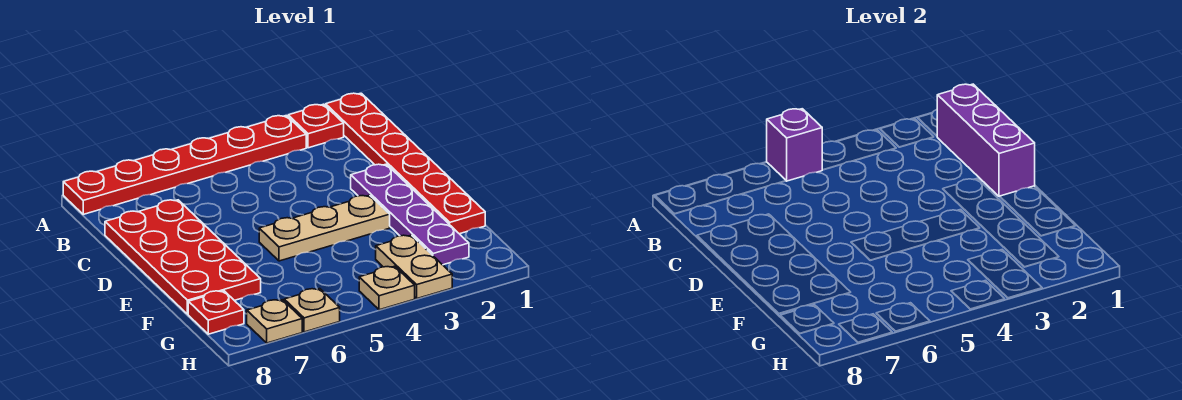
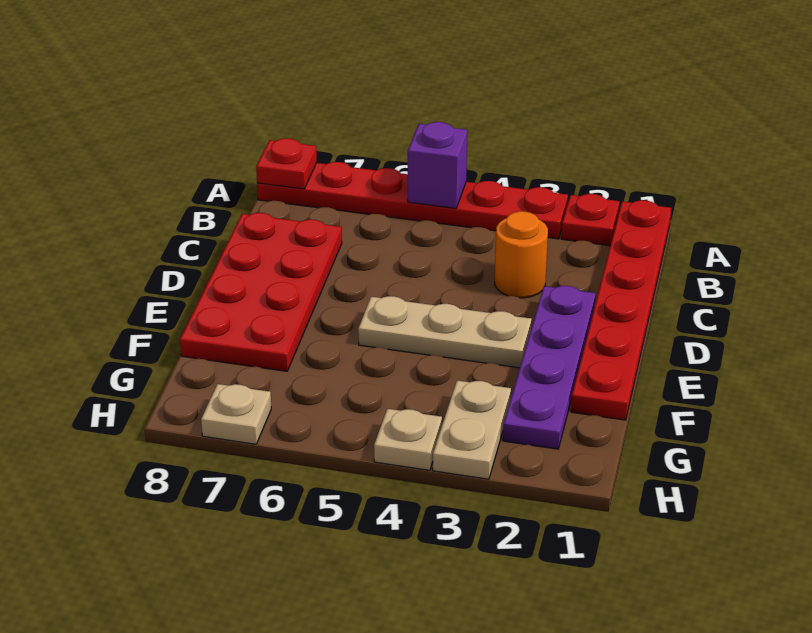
purple brick B1:D1 level 2 -> none
none -> orange round brick C3 level 1
red plate G8 level 1 -> red plate A8 level 2
tan plate H6 level 1 -> none

